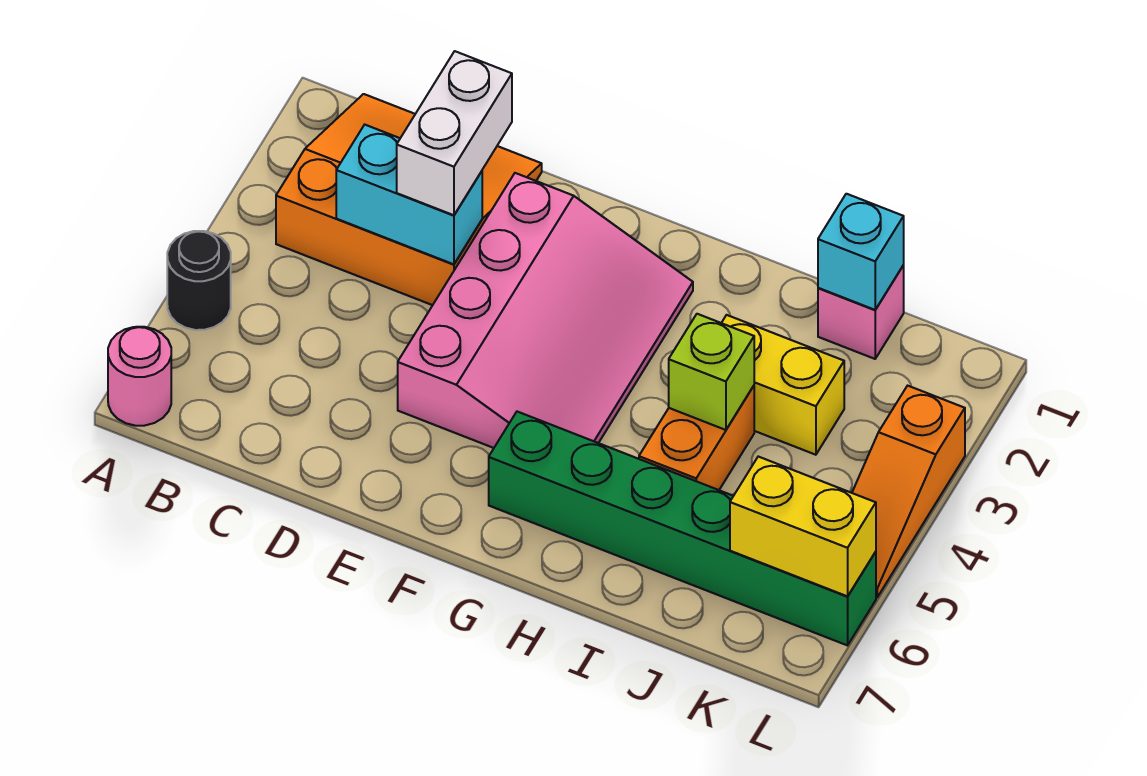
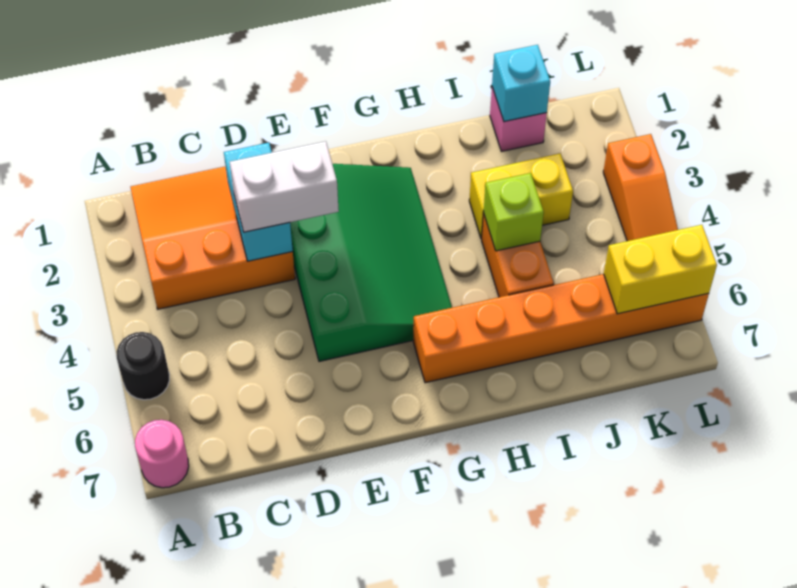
cyan brick C3:D3 level 2 -> cyan brick D2:D3 level 2
white brick D2:D3 level 3 -> white brick D3:E3 level 3
pink slope E2:G5 level 1 top E -> green slope E2:G5 level 1 top E
green brick G6:L6 level 1 -> orange brick G6:L6 level 1

